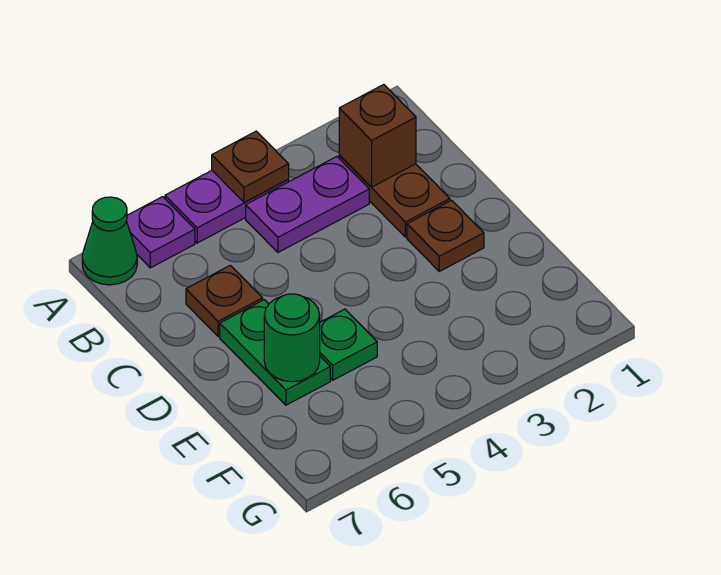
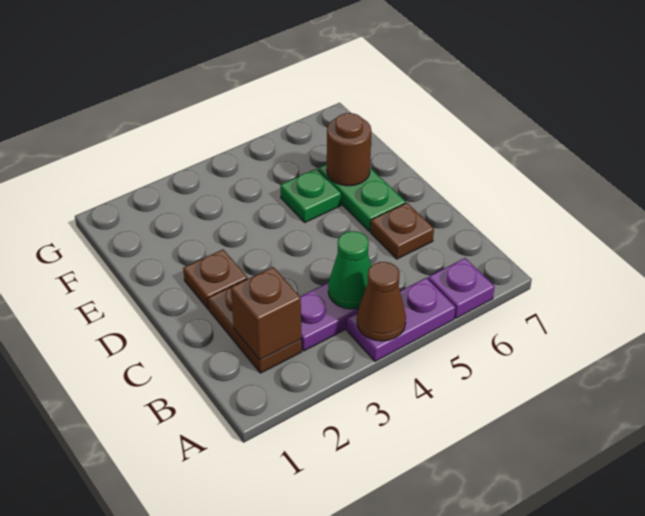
brown plate A4 level 2 -> brown cone A4 level 2
green cone A7 level 1 -> green cone B4 level 2
green round brick E6 level 2 -> brown round brick E6 level 2

